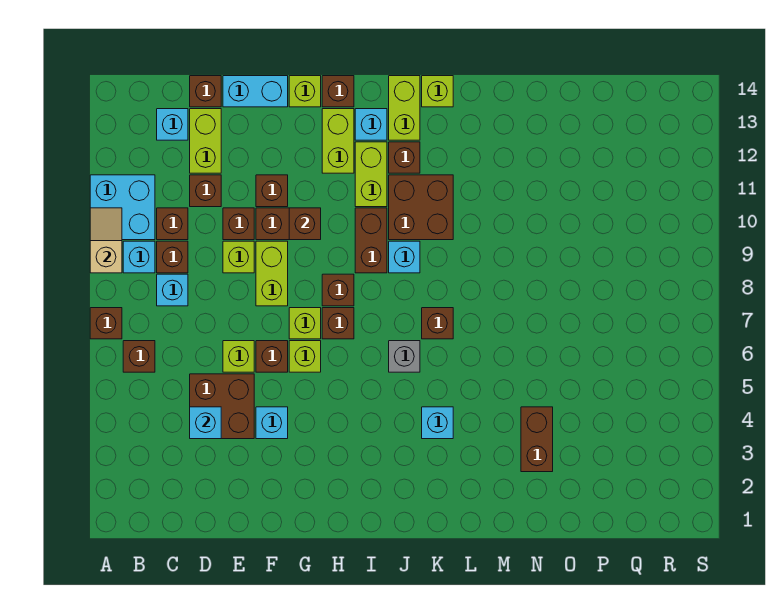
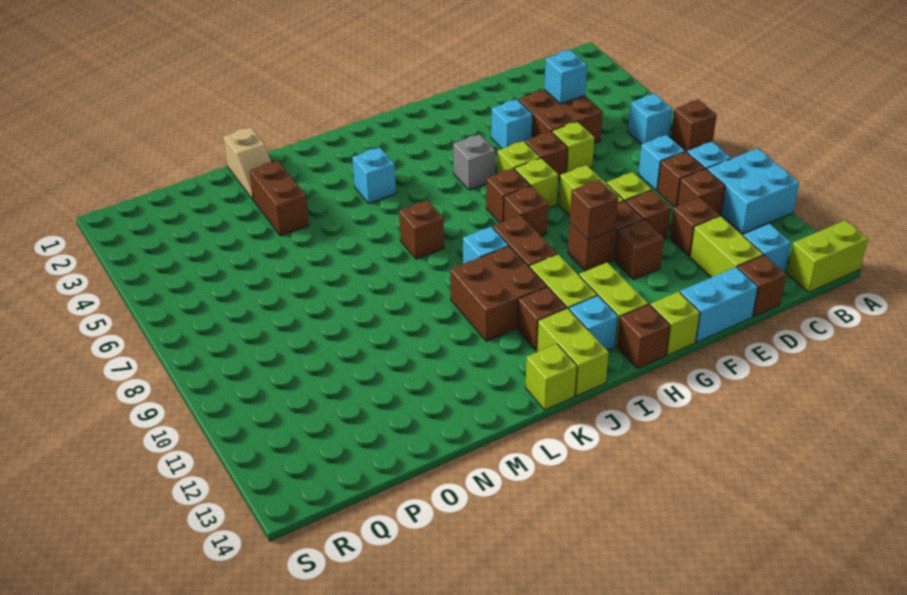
tan slope A9:A10 level 2 top 9 -> tan slope N1:N2 level 1 top 1
none -> lime brick A14:B14 level 1
brown brick B6 level 1 -> cyan brick B6 level 1
grey brick J6 level 1 -> grey brick H5 level 1

